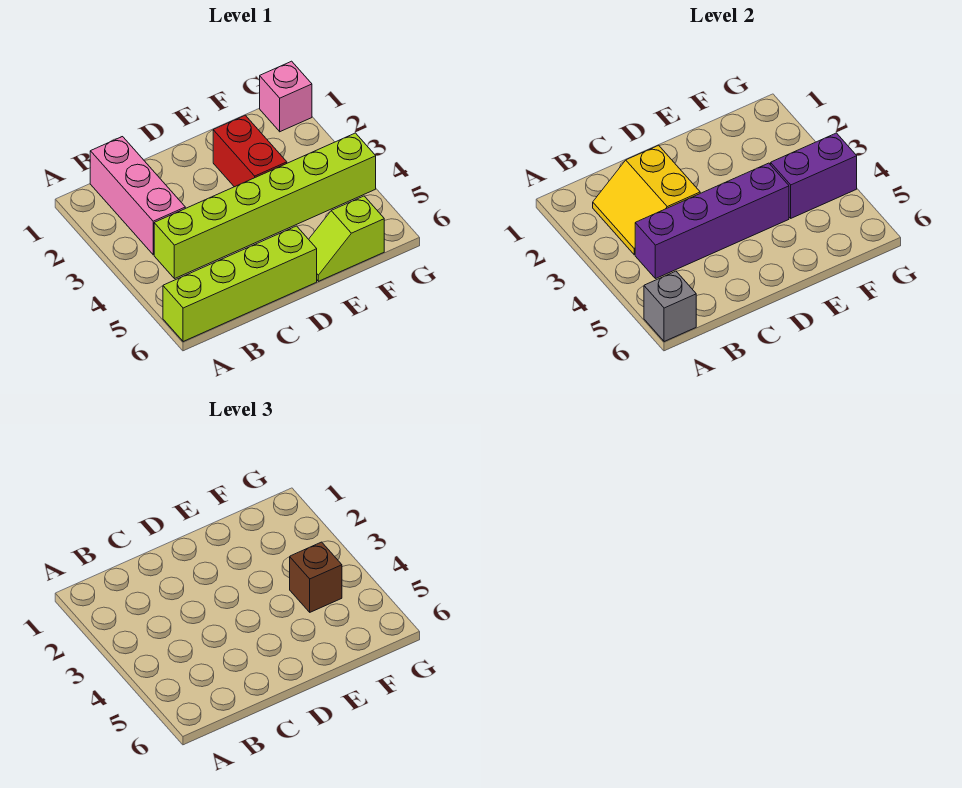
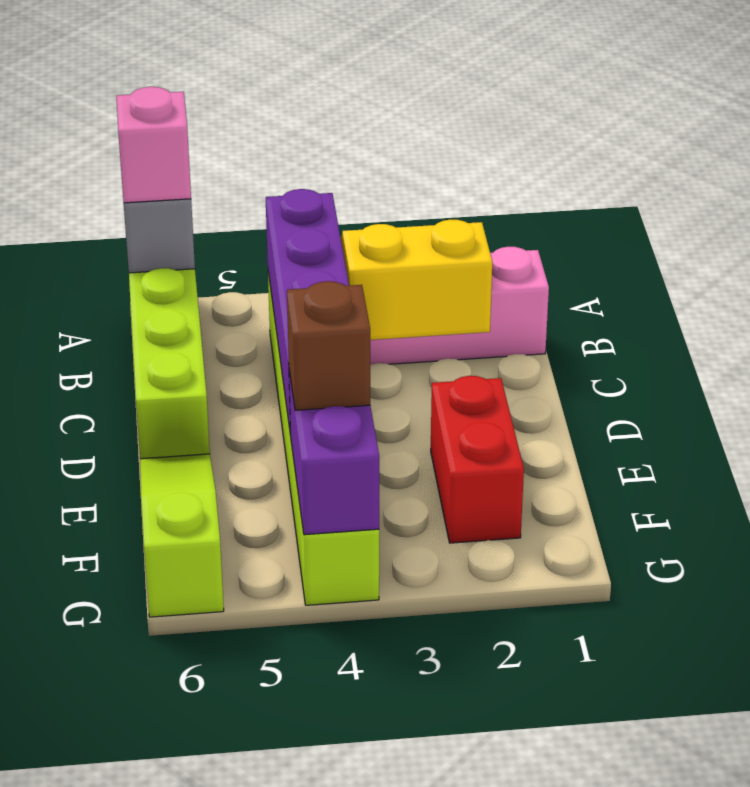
red brick E2:E3 level 1 -> red brick E2:F2 level 1
lime slope E6:F6 level 1 top F -> lime slope E6:G6 level 1 top G
pink brick G1 level 1 -> pink brick A6 level 3

